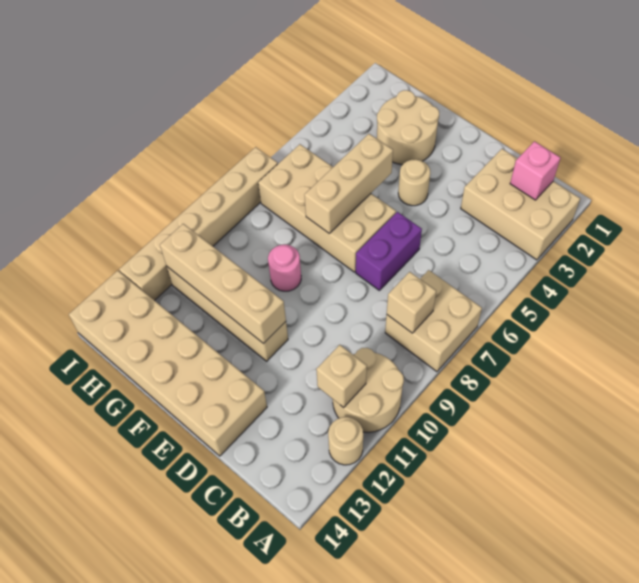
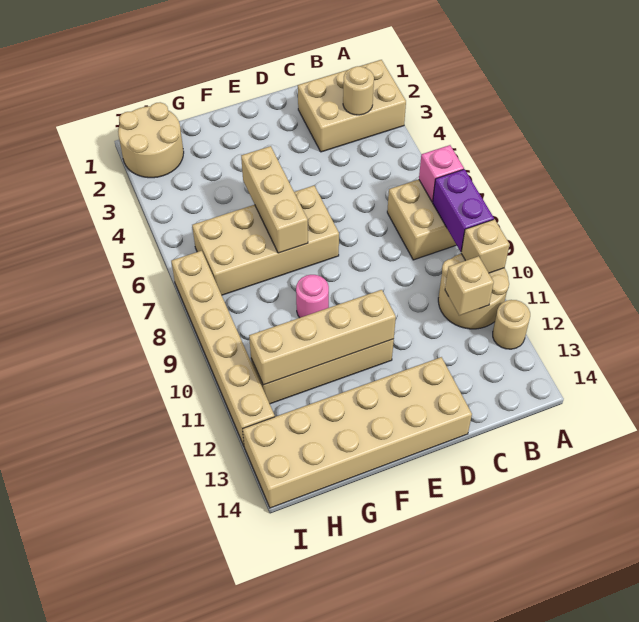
pink brick B2 level 2 -> pink brick A7 level 2
tan brick B8 level 2 -> tan brick A10 level 2
purple brick D6:D7 level 1 -> purple brick A8:A9 level 2
tan round brick E4 level 1 -> tan round brick B3 level 2
tan round brick F2:G3 level 1 -> tan round brick H1:I2 level 1

